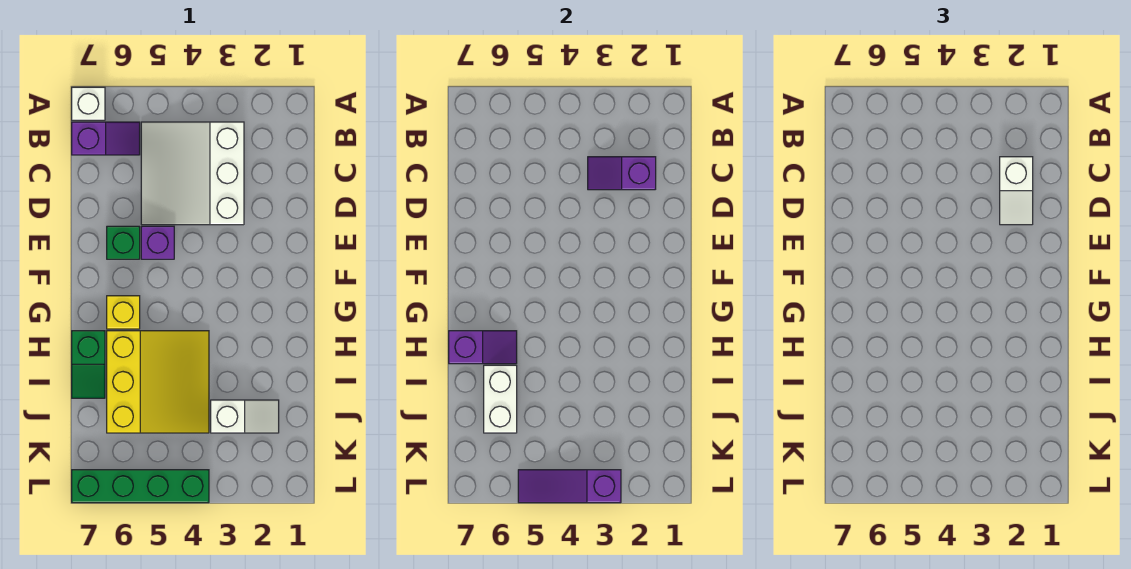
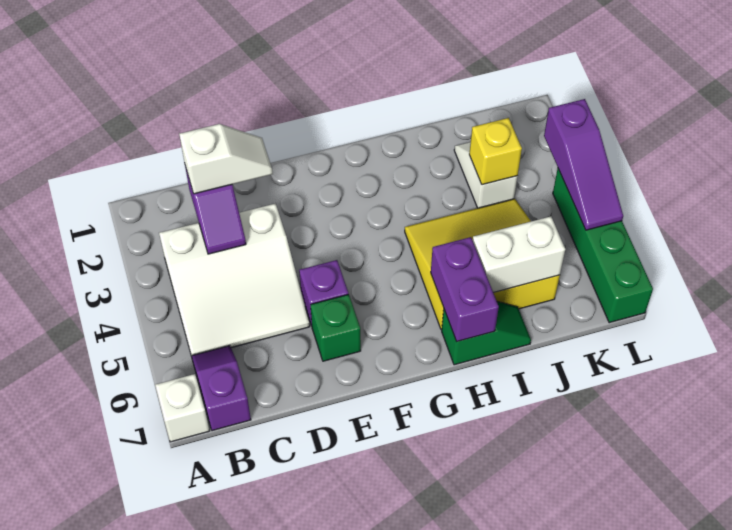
yellow brick G6 level 1 -> yellow brick J3 level 2
purple slope H6:H7 level 2 top 7 -> purple brick H6:H7 level 2

